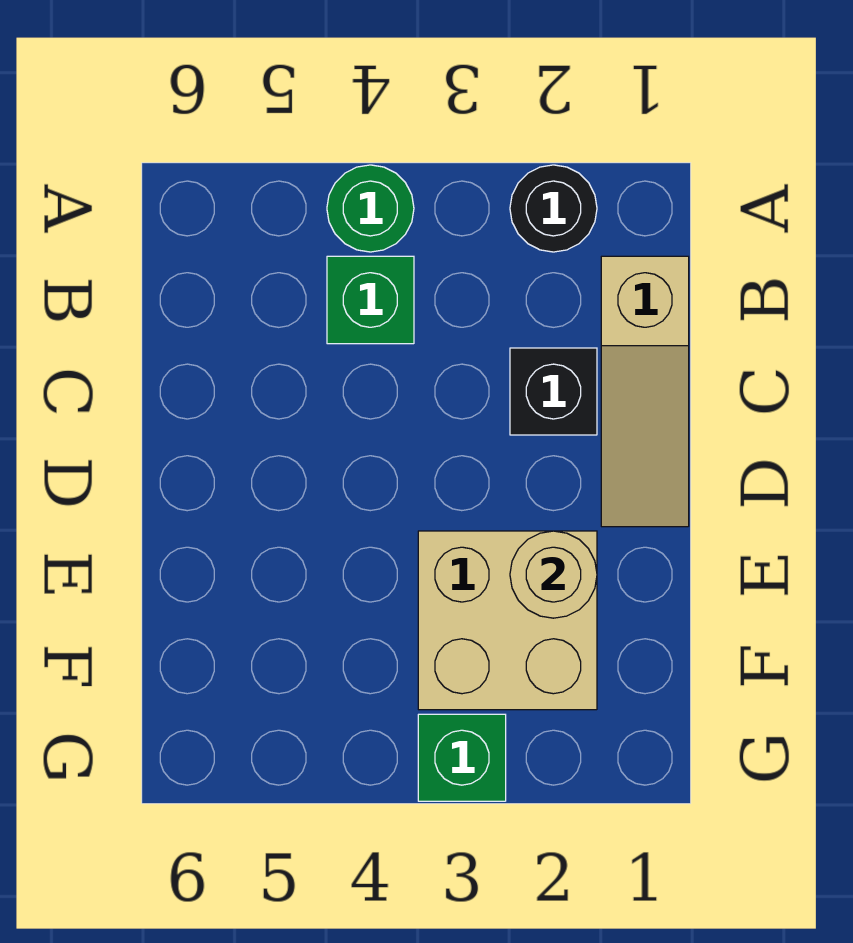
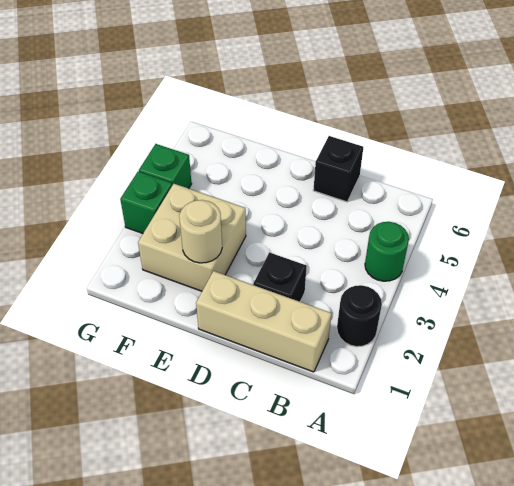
tan slope B1:D1 level 1 top B -> tan brick B1:D1 level 1
green brick B4 level 1 -> green brick G4 level 1
none -> black brick C6 level 1

